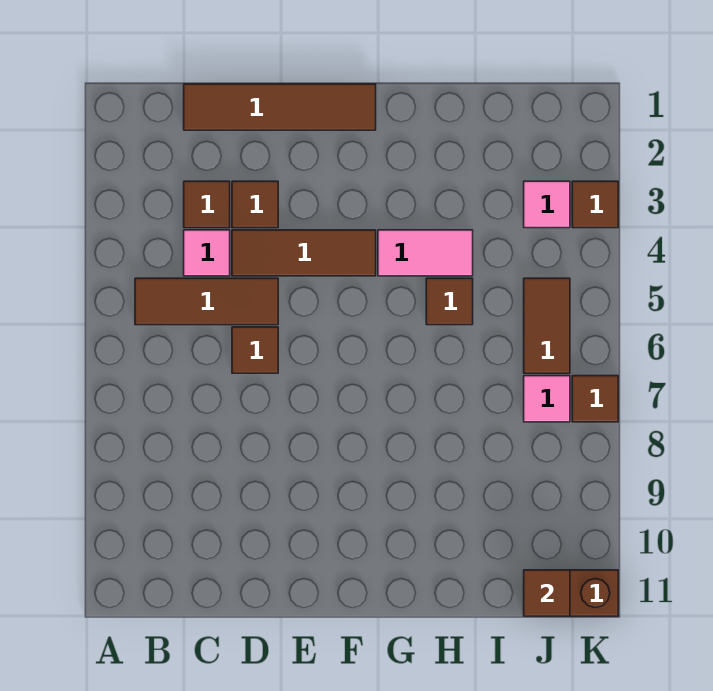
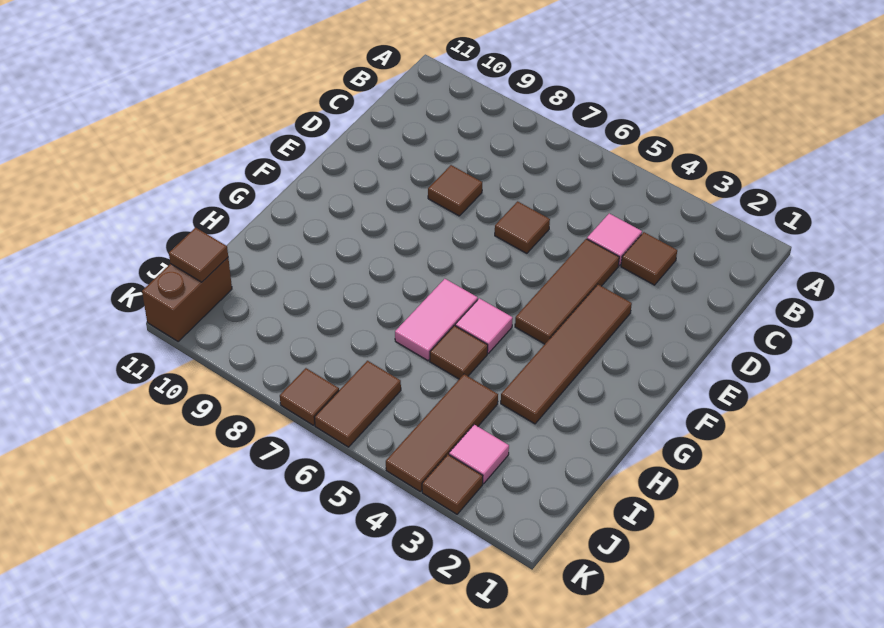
brown tile B5:D5 level 1 -> brown tile I4:K4 level 1
brown tile C1:F1 level 1 -> brown tile E3:H3 level 1
brown tile D3 level 1 -> brown tile D8 level 1
pink tile G4:H4 level 1 -> pink tile G6:H6 level 1
brown tile J5:J6 level 1 -> brown tile J6:K6 level 1
pink tile J7 level 1 -> pink tile G5 level 1

